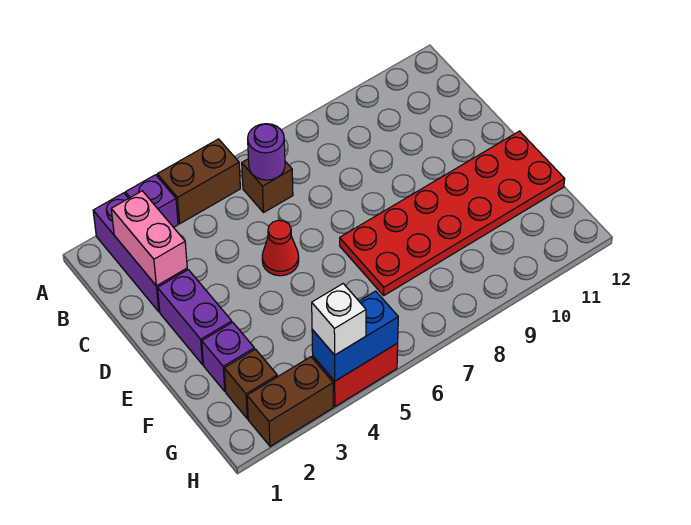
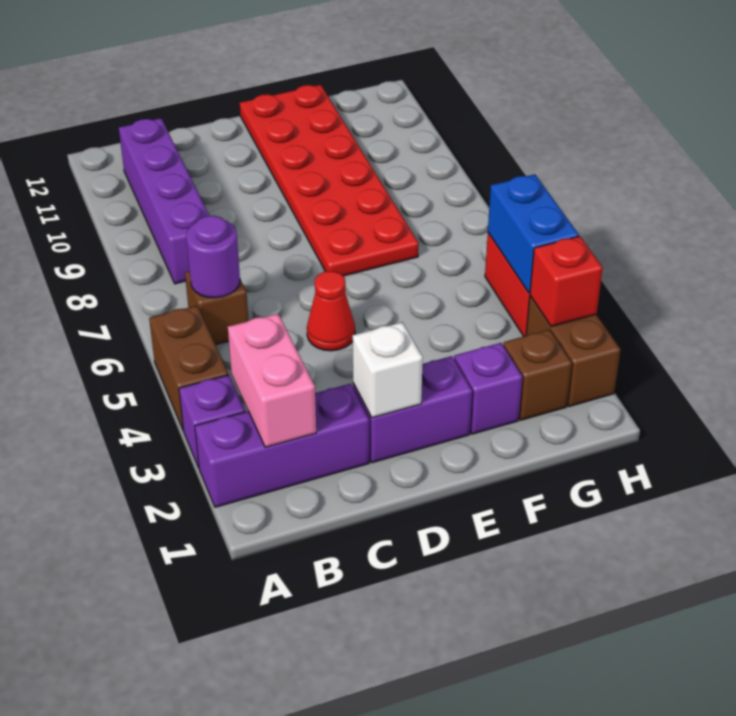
pink brick B2:C2 level 2 -> pink brick B2:B3 level 2
none -> purple brick B8:B11 level 1
none -> red brick H3 level 2
white brick H4 level 3 -> white brick D2 level 2

